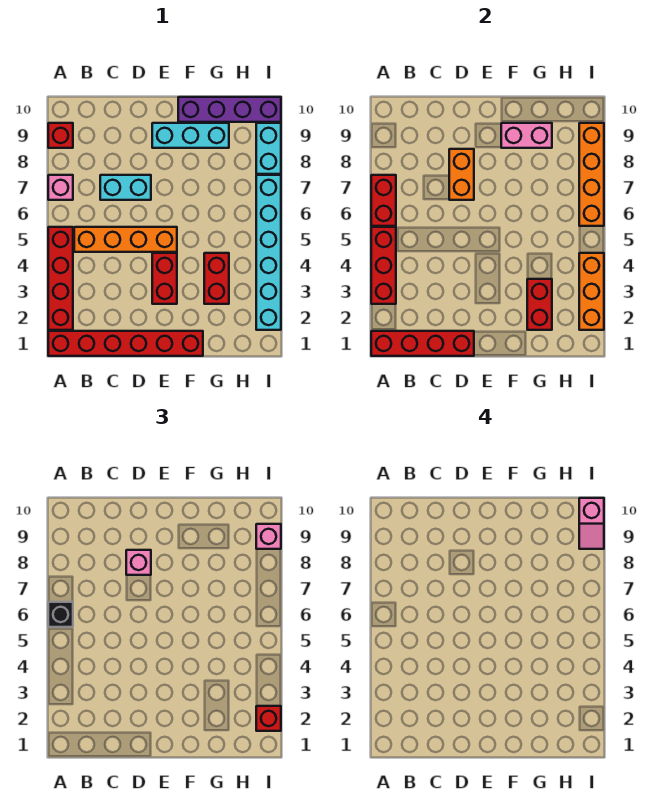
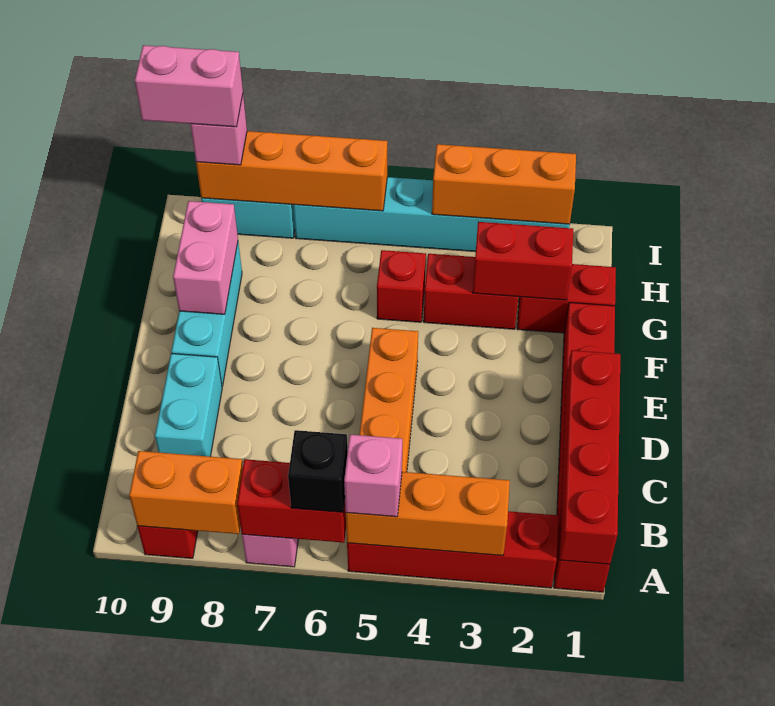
red brick A3:A5 level 2 -> orange brick A3:A5 level 2
cyan brick C7:D7 level 1 -> cyan brick C9:D9 level 1
orange brick D7:D8 level 2 -> orange brick A8:A9 level 2
pink brick D8 level 3 -> pink brick A5 level 3
red brick E3:E4 level 1 -> red brick G1:G2 level 1
purple brick F10:I10 level 1 -> none
red brick I2 level 3 -> red brick G5 level 1
pink slope I9:I10 level 4 top 10 -> pink brick I9:I10 level 4

